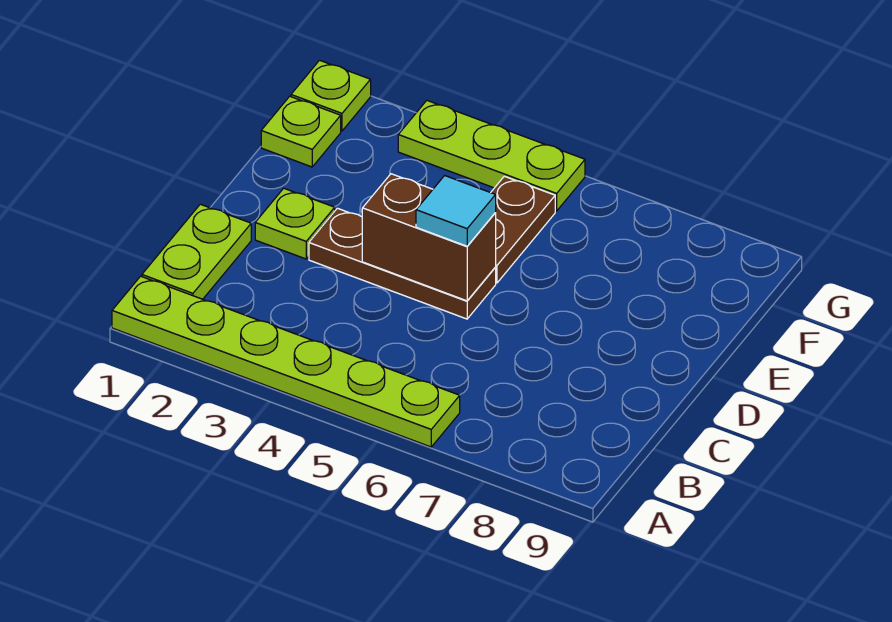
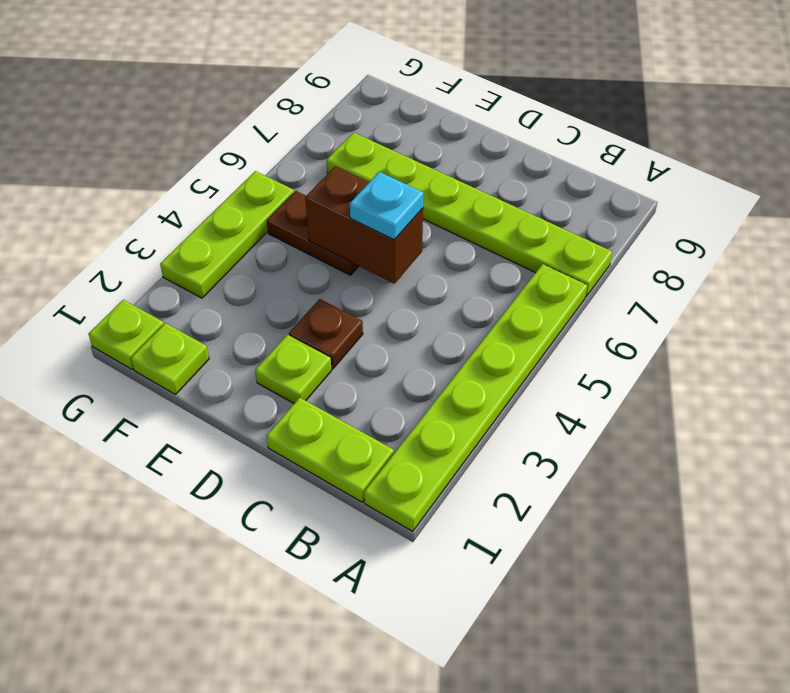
none -> lime plate A7:F7 level 1
brown plate D3:D5 level 1 -> brown plate D3 level 1
brown brick D4:D5 level 2 -> brown brick D5:E5 level 2
cyan tile D5 level 3 -> cyan plate D5 level 3

